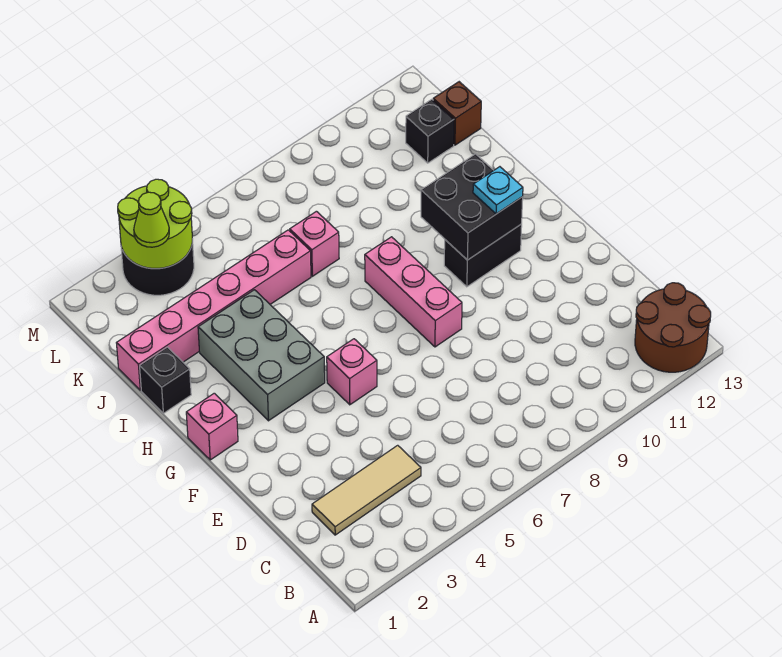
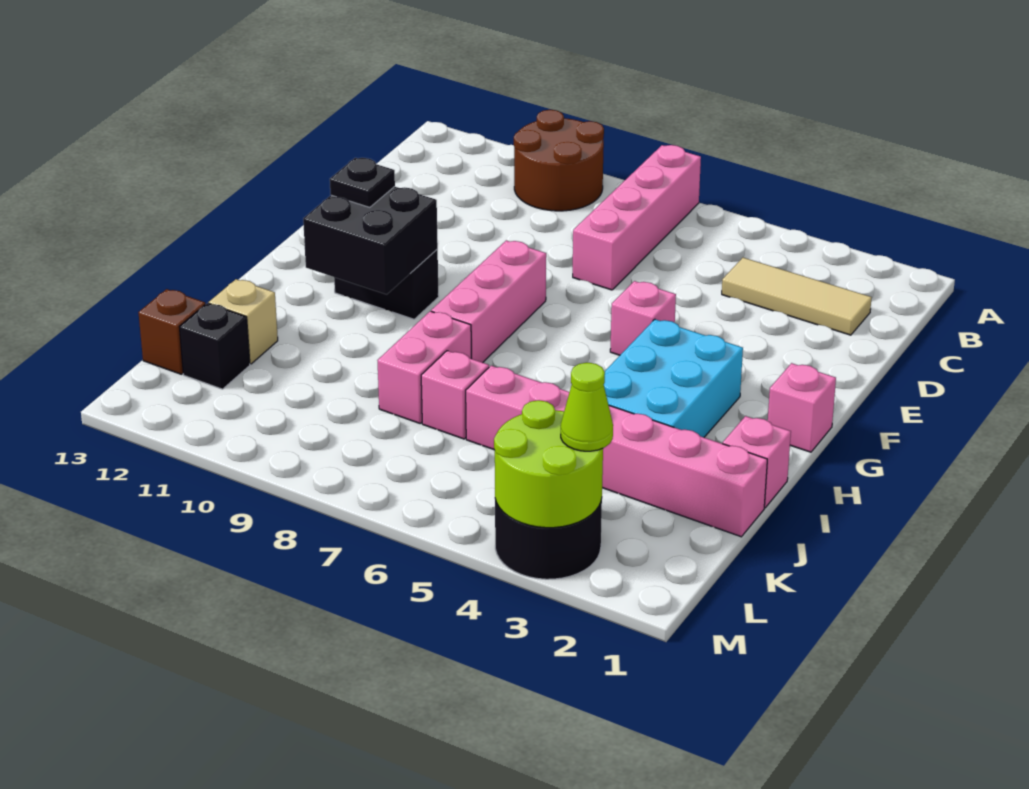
none -> pink brick A7:D7 level 1
brown round brick A12:B13 level 1 -> brown round brick A9:B10 level 1
grey brick G3:I4 level 1 -> cyan brick G3:I4 level 1
cyan plate G11 level 3 -> black plate G11 level 3
black brick I1 level 1 -> pink brick I1 level 1
none -> pink brick I8:J8 level 1
none -> tan brick J12 level 1

